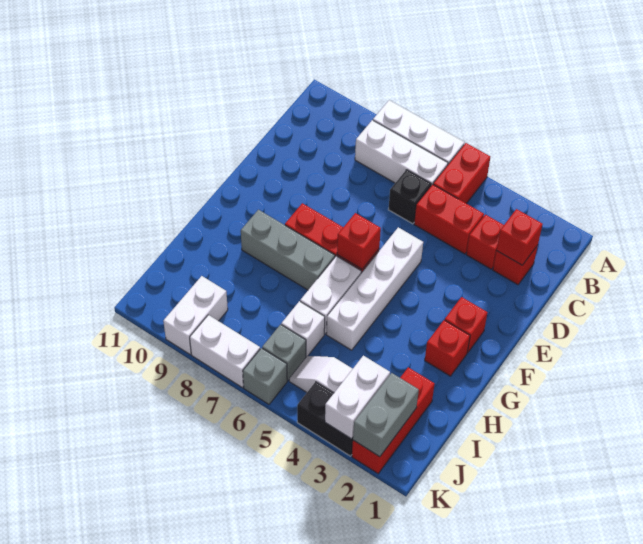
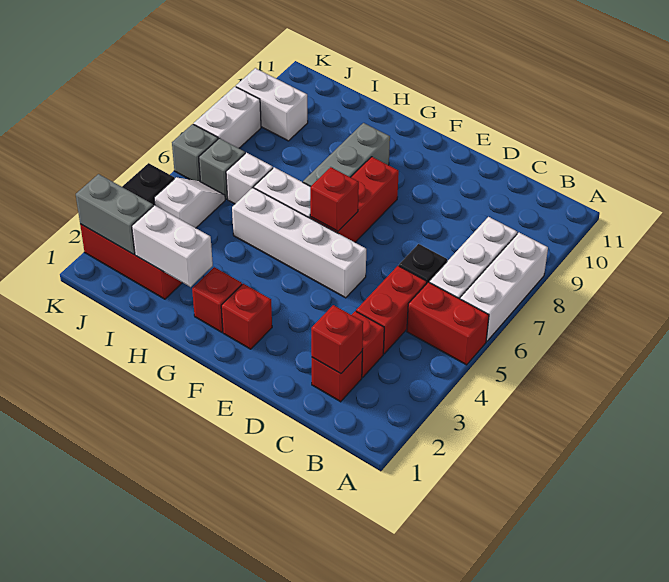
white brick J3:K3 level 2 -> white brick H2:I2 level 2

